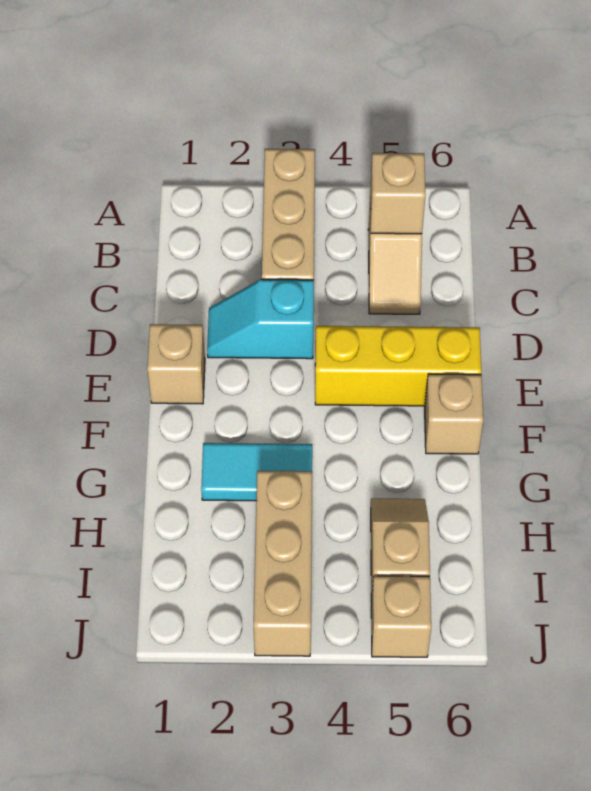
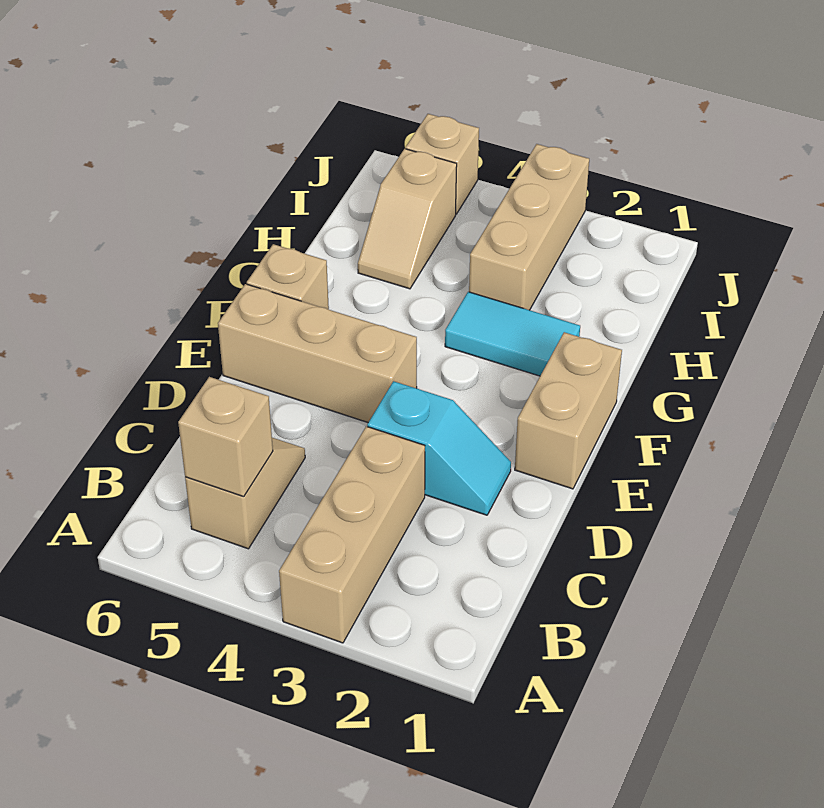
tan brick E1 level 1 -> tan brick E1:F1 level 1
yellow brick E4:E6 level 1 -> tan brick E4:E6 level 1

